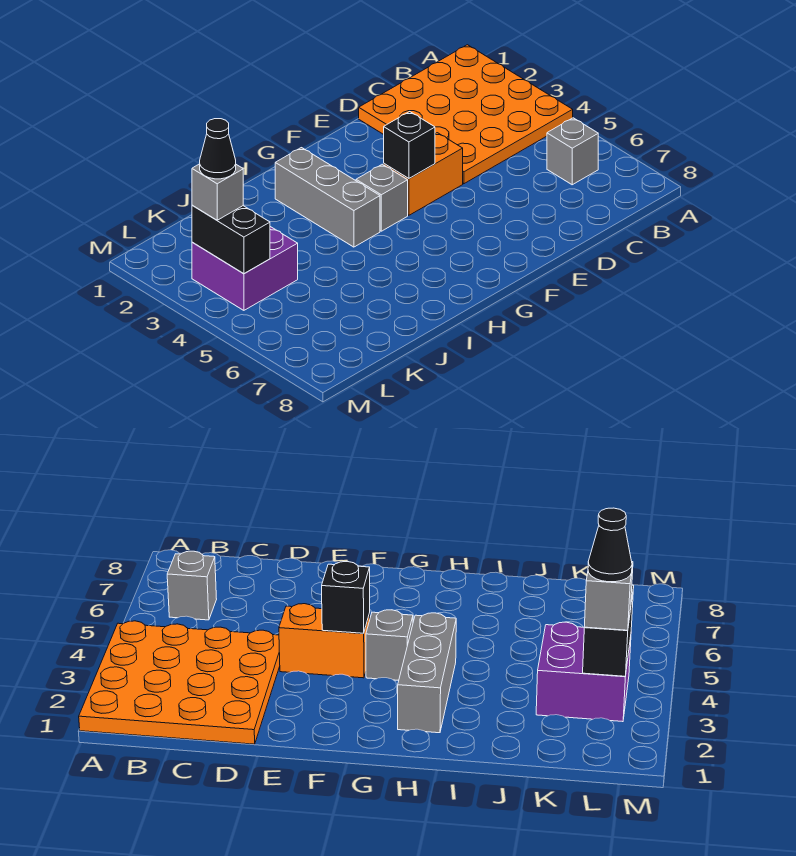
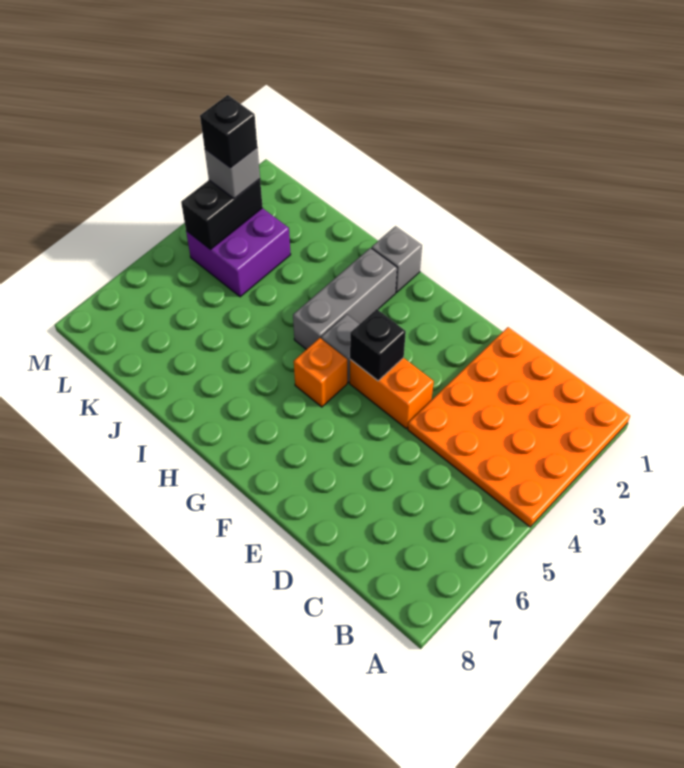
grey brick B6 level 1 -> grey brick H1 level 1
none -> orange brick G5 level 1
black cone L3 level 4 -> black brick L3 level 4

